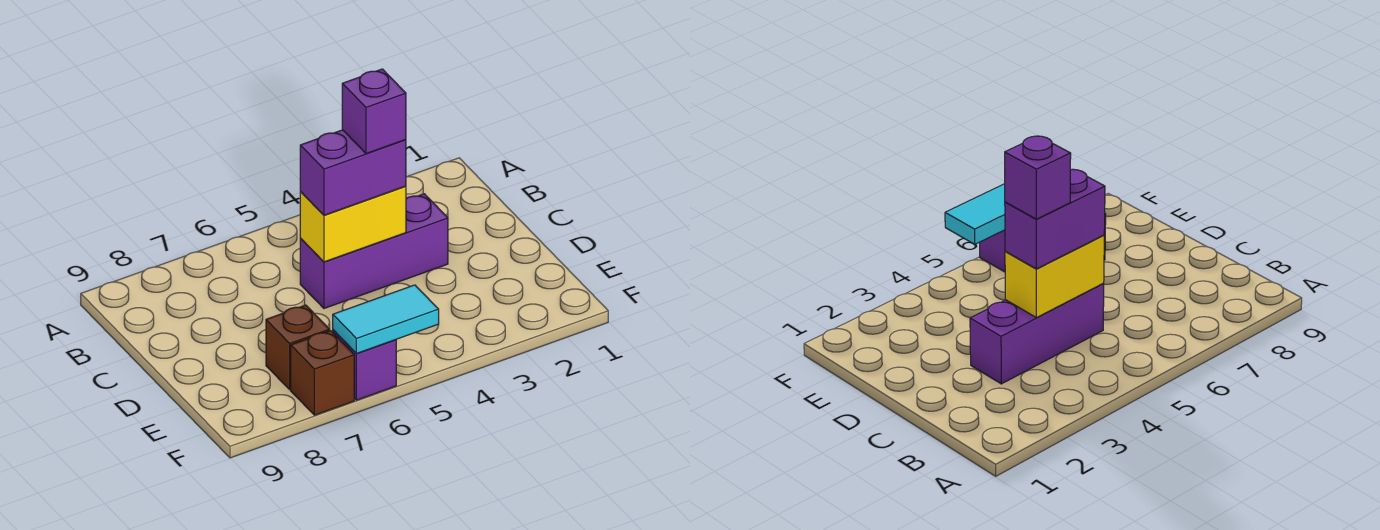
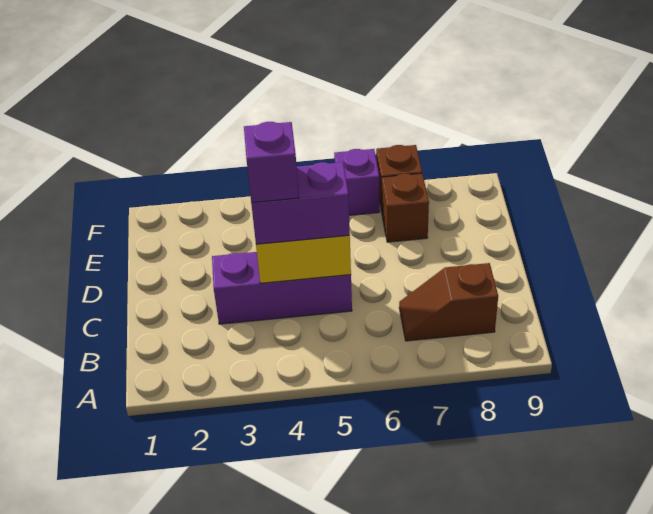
none -> brown slope B7:B8 level 1 top 8
cyan tile F5:F6 level 2 -> none

